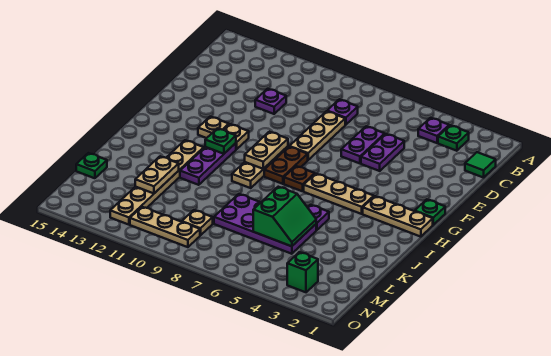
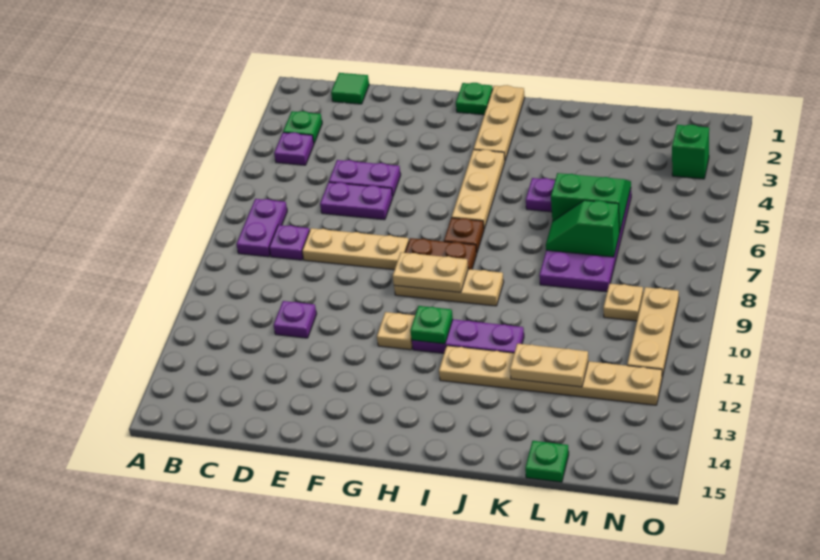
none -> purple plate B7:B8 level 1
tan plate G12 level 1 -> none
none -> green slope K7:L7 level 2 top L

